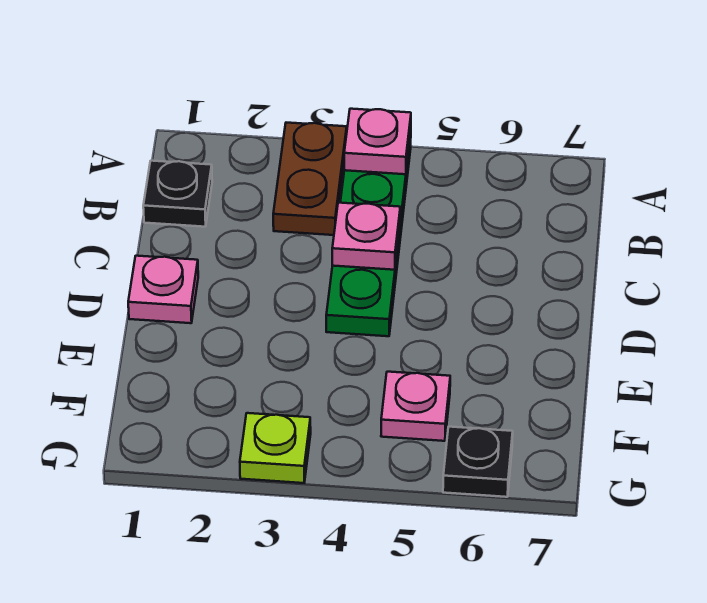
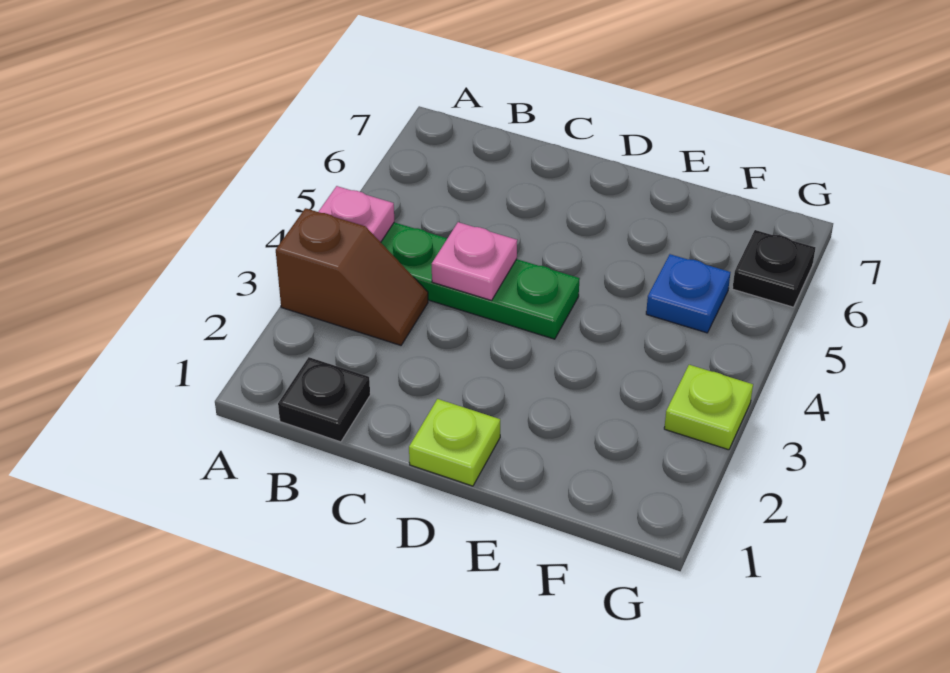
brown plate A3:B3 level 1 -> brown slope A3:B3 level 1 top A
pink plate D1 level 1 -> lime plate D1 level 1
pink plate F5 level 1 -> blue plate F5 level 1

